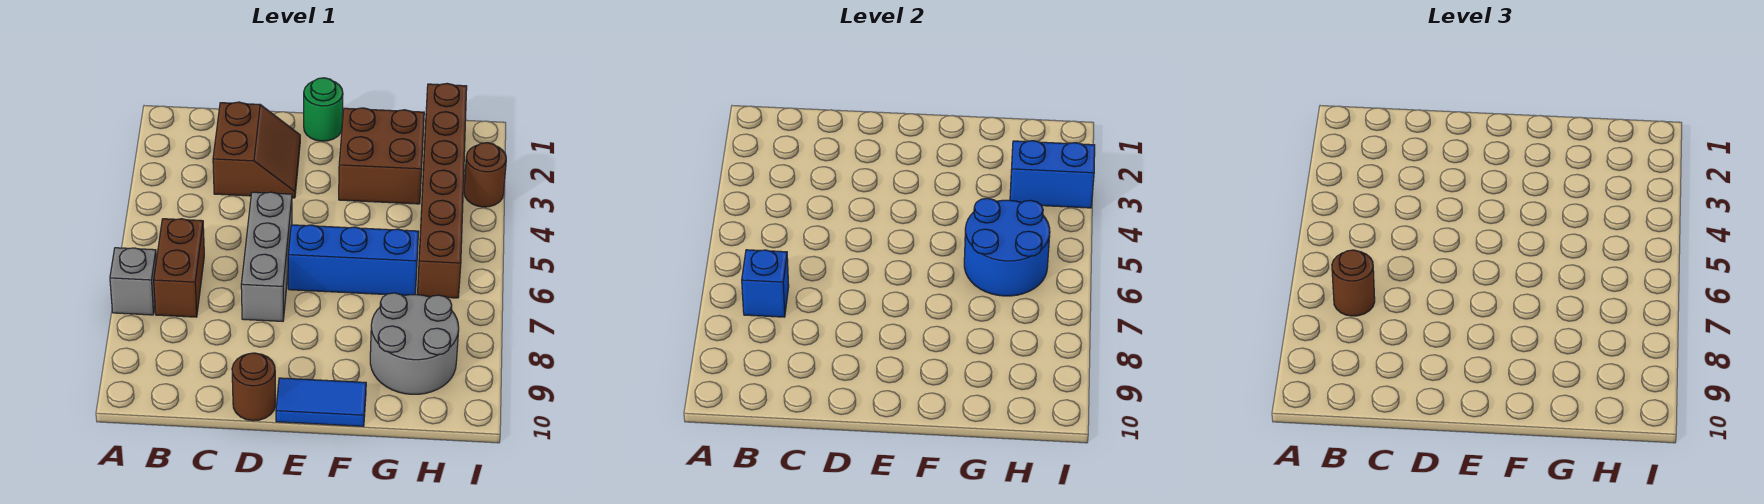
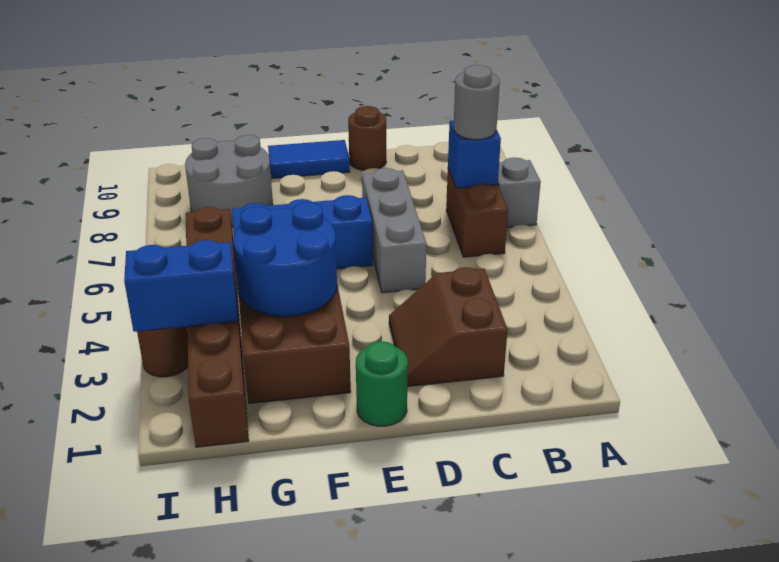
brown round brick B7 level 3 -> grey round brick B7 level 3
blue round brick G5:H6 level 2 -> blue round brick F3:G4 level 2

